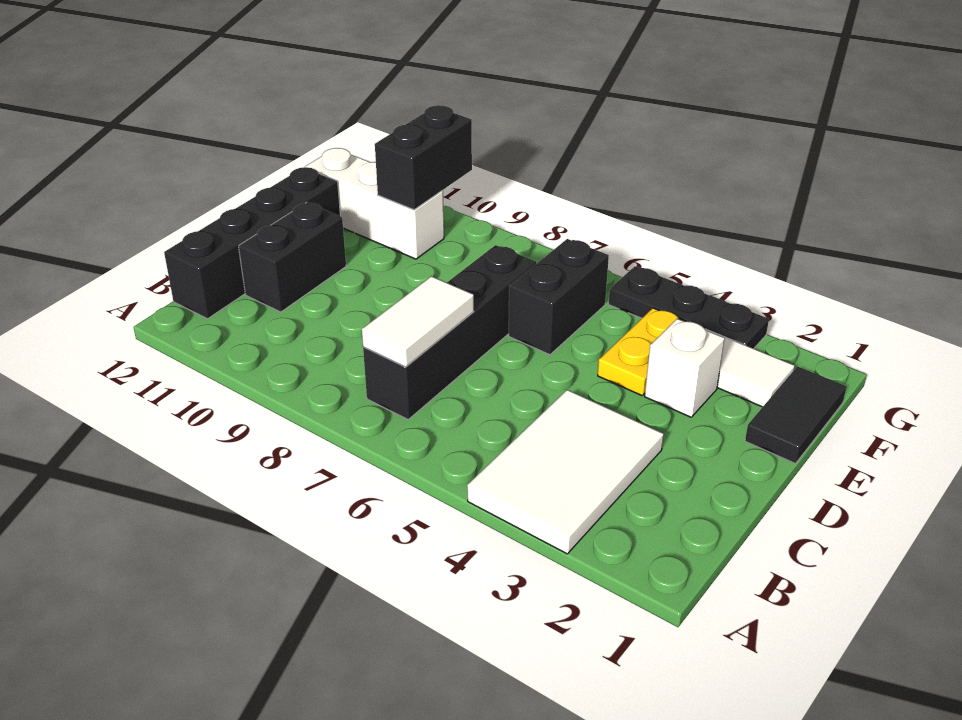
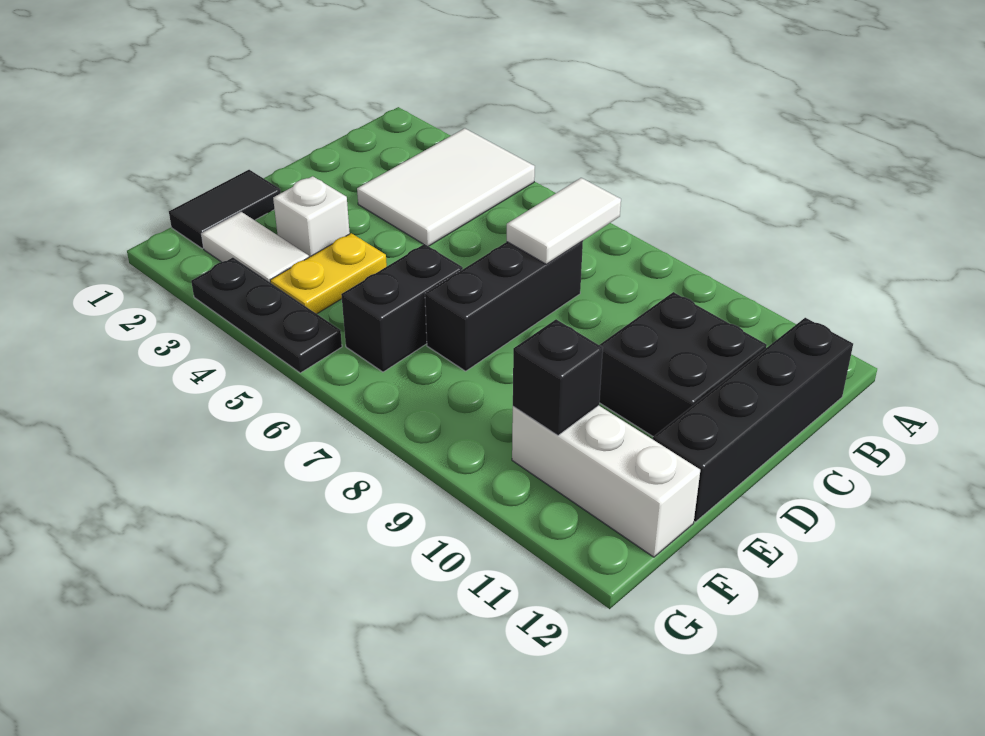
black brick B7:E7 level 1 -> black brick C7:E7 level 1
black brick C11:D11 level 1 -> black brick C10:D11 level 1
black brick F10:G10 level 2 -> black brick F10 level 2

